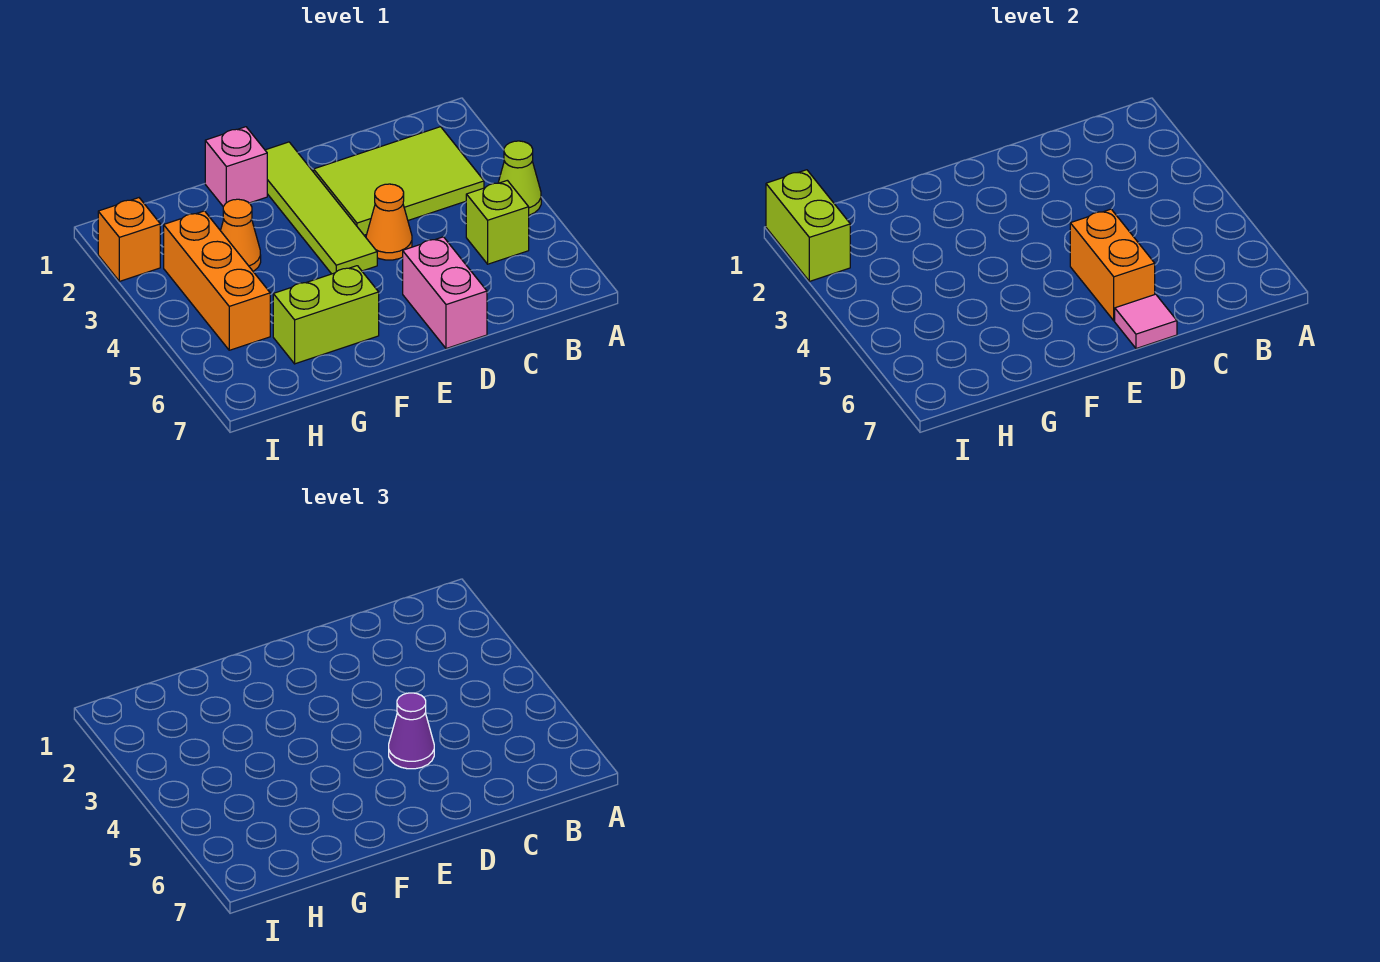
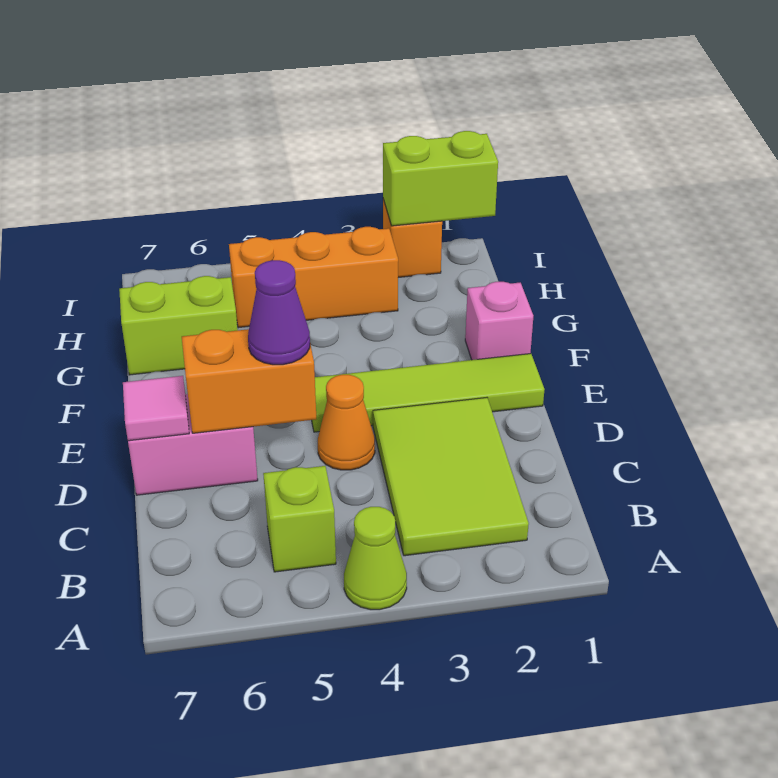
lime brick F6:G6 level 1 -> lime brick G6:G7 level 1
orange cone G3 level 1 -> none

